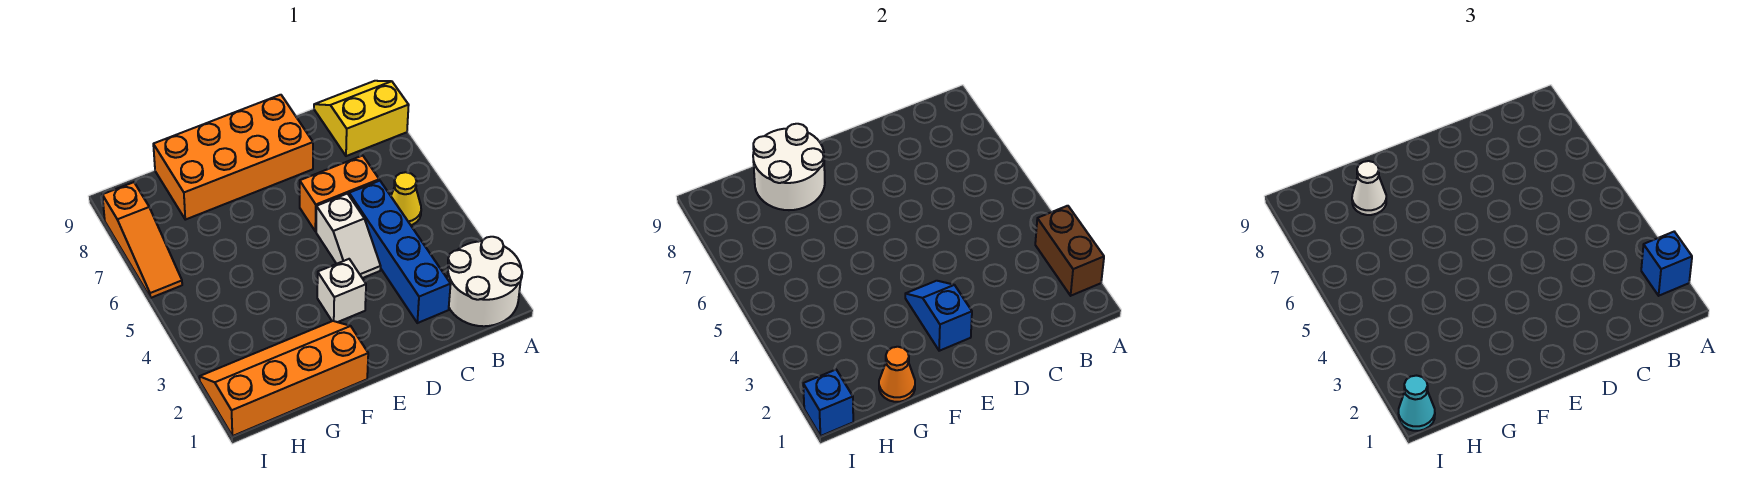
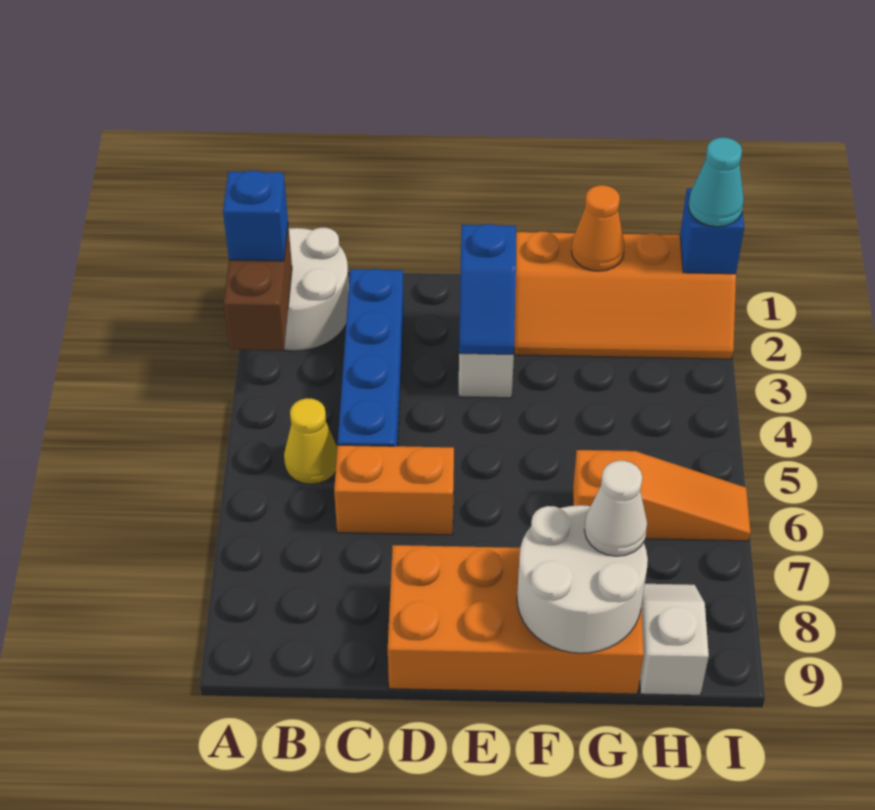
yellow slope A8:B9 level 1 top 8 -> none
white slope D4:D5 level 1 top 5 -> white slope H8:H9 level 1 top 9
orange slope I6:I8 level 1 top 8 -> orange slope G6:I6 level 1 top G

